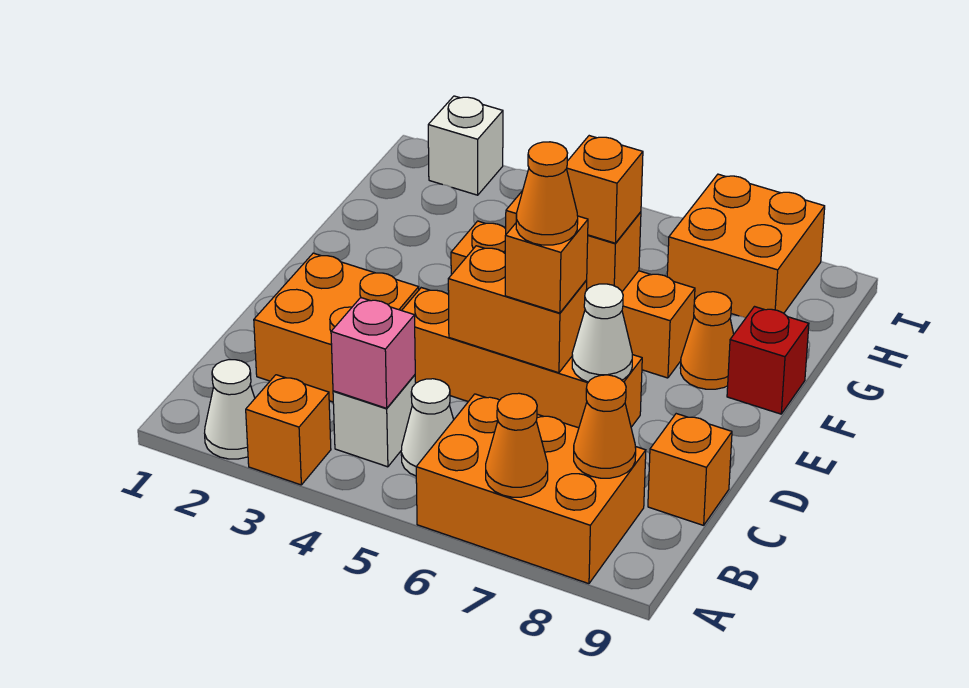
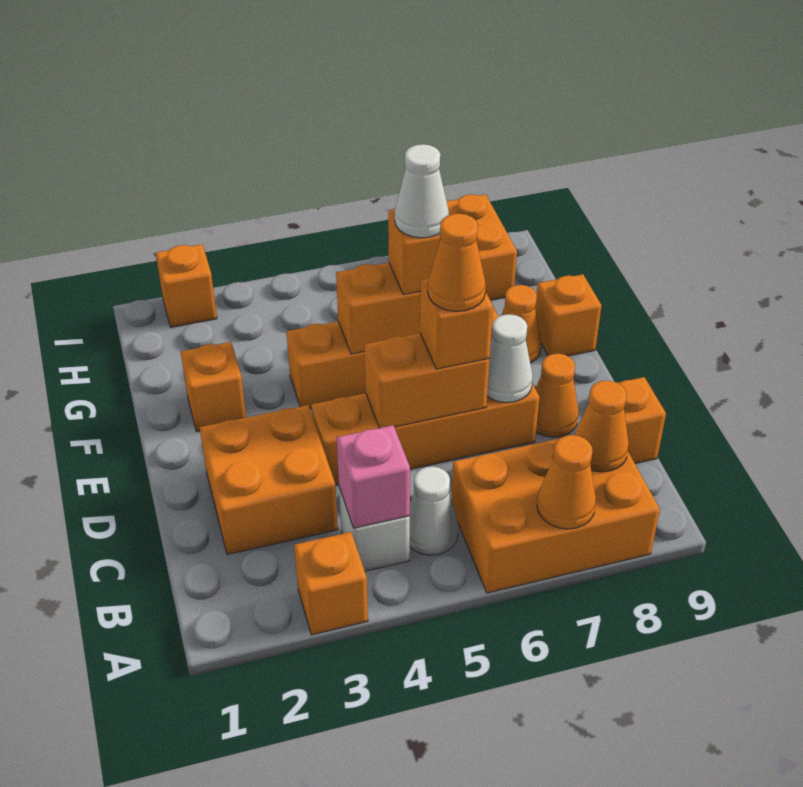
white cone A2 level 1 -> white cone F6 level 4
none -> orange cone D8 level 1
none -> orange brick F2 level 1
red brick F9 level 1 -> orange brick F9 level 1
white brick I2 level 1 -> orange brick I2 level 1

